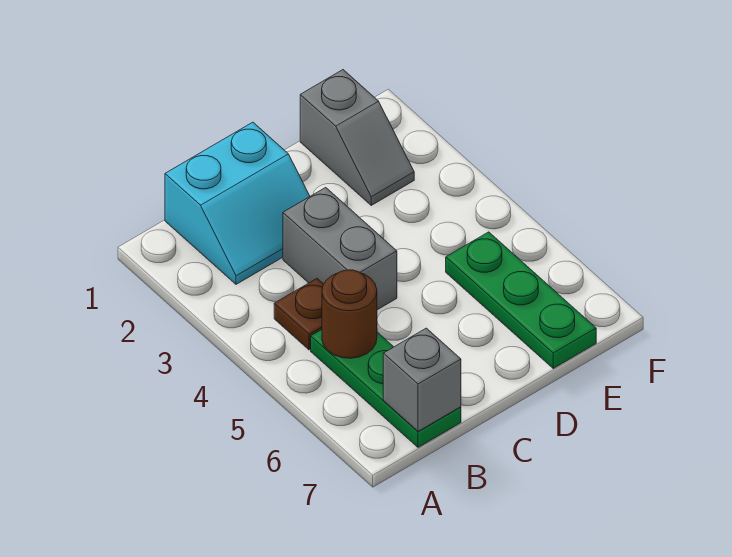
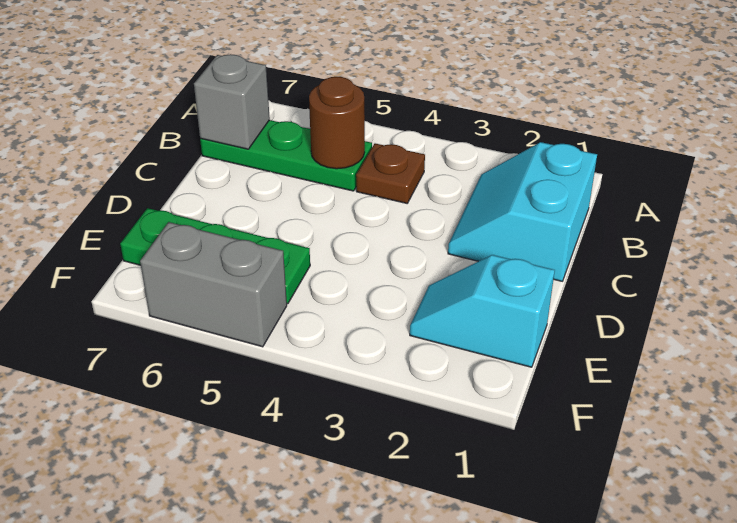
grey brick C3:C4 level 1 -> grey brick F5:F6 level 1
grey slope E1:E2 level 1 top 1 -> cyan slope E1:E2 level 1 top 1

